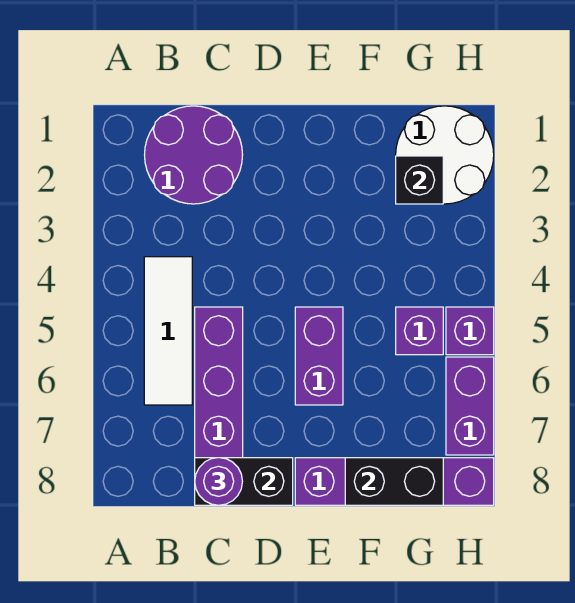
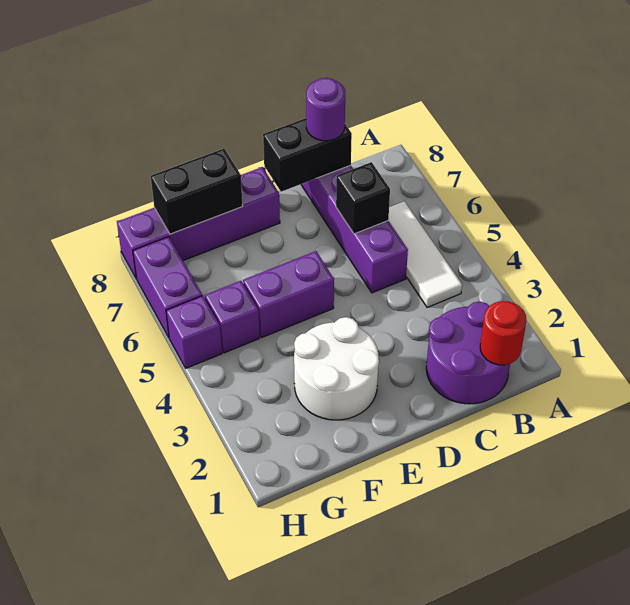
none -> red round brick B1 level 2
purple brick E5:E6 level 1 -> purple brick E5:F5 level 1
white round brick G1:H2 level 1 -> white round brick E2:F3 level 1
black brick G2 level 2 -> black brick C6 level 2

